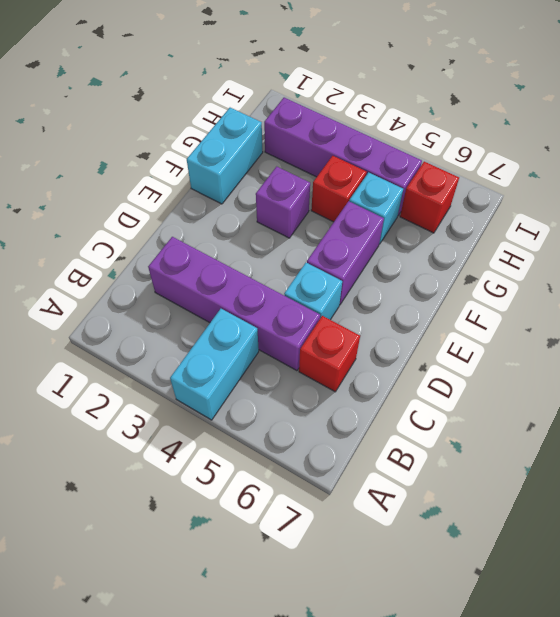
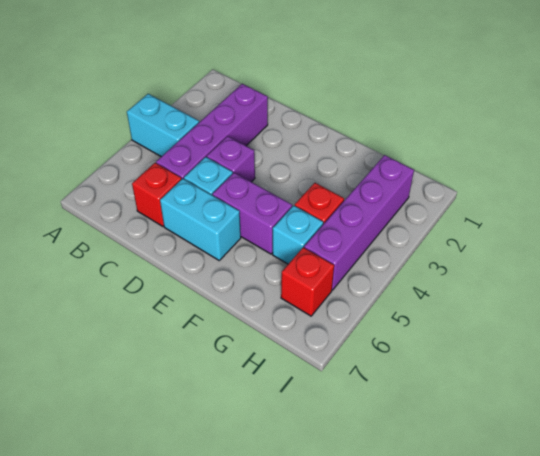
cyan brick F1:G1 level 1 -> cyan brick D6:E6 level 1
purple brick F3 level 1 -> purple brick D4 level 1

